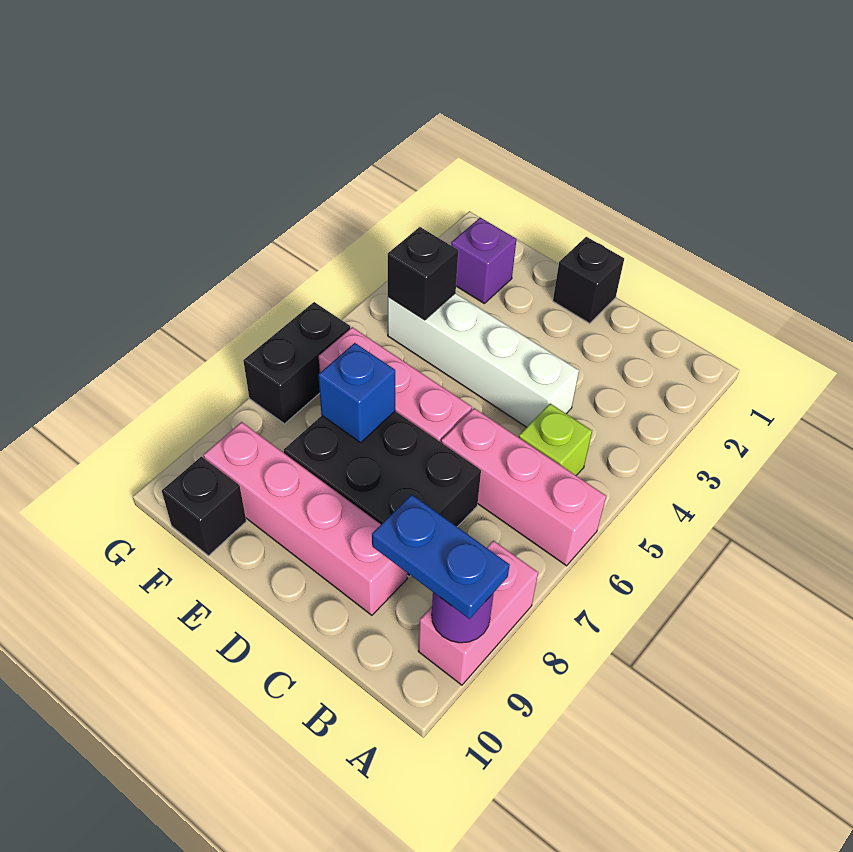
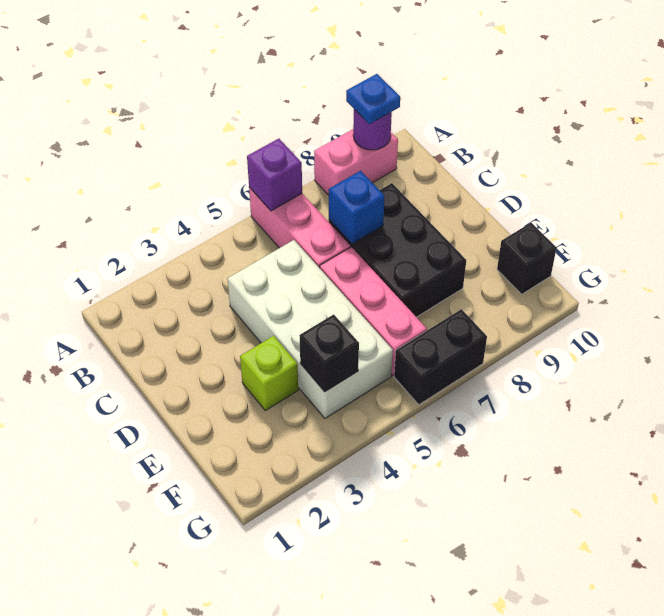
blue plate A9:B9 level 3 -> blue plate A9 level 3
lime brick B5 level 1 -> lime brick E3 level 1
white brick C4:F4 level 1 -> white brick C4:F5 level 1
pink brick C9:F9 level 1 -> none
black brick D1 level 1 -> none
blue brick E7 level 2 -> blue brick C7 level 2
purple brick F2 level 1 -> purple brick A6 level 2

